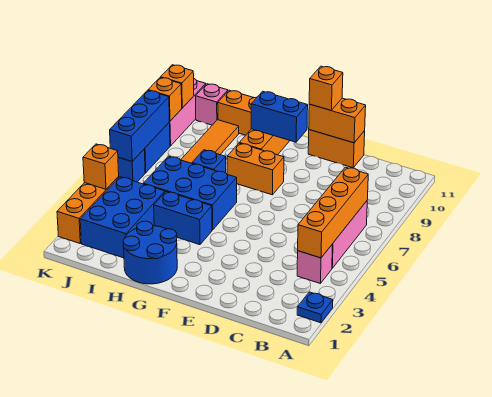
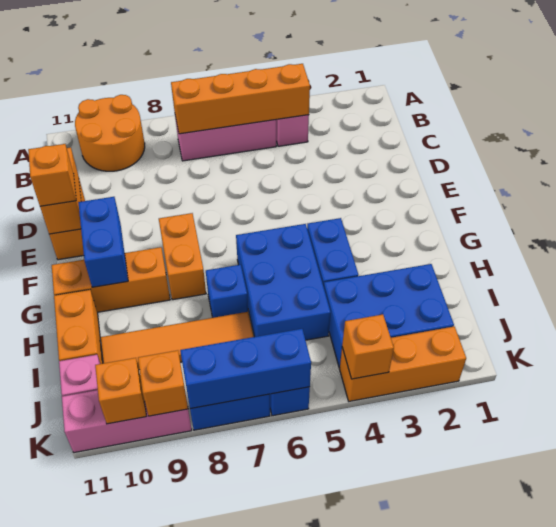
blue plate A2 level 1 -> none
none -> orange round brick A9:B10 level 1
blue round brick G1:H2 level 1 -> none

